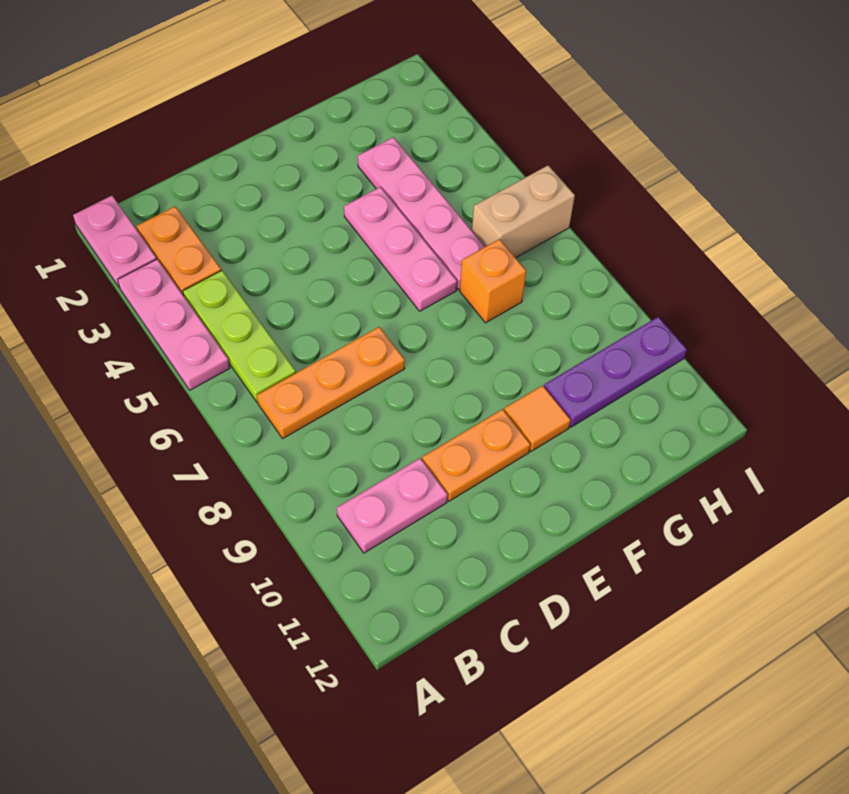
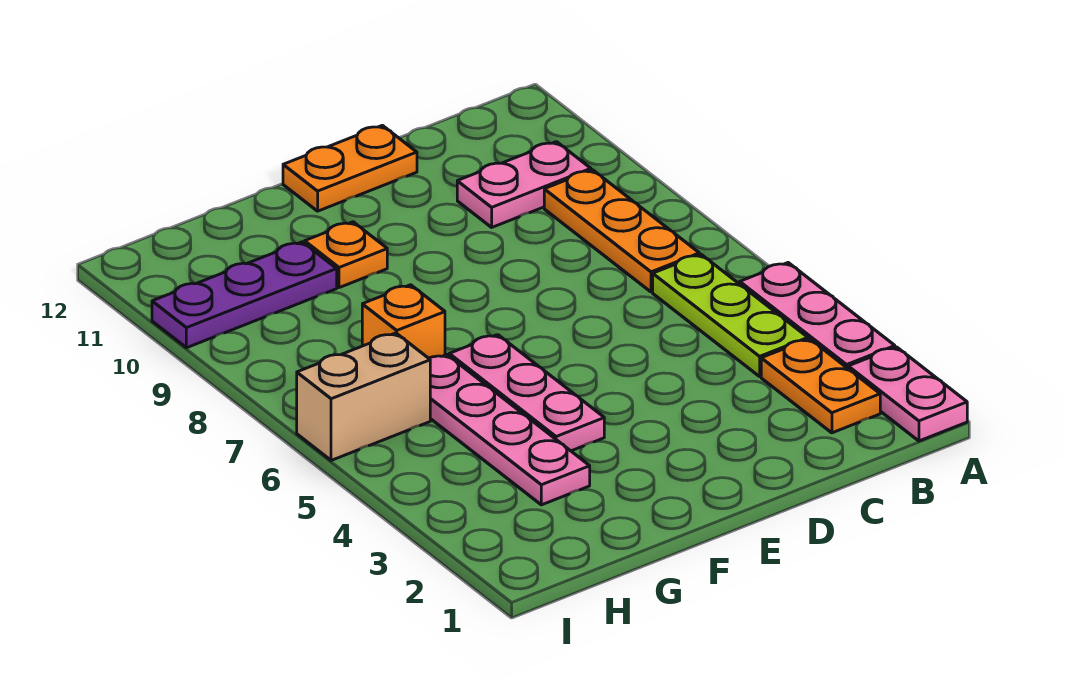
orange plate B7:D7 level 1 -> orange plate B7:B9 level 1
orange plate D10:E10 level 1 -> orange plate D12:E12 level 1
orange tile F10 level 1 -> orange plate F10 level 1

